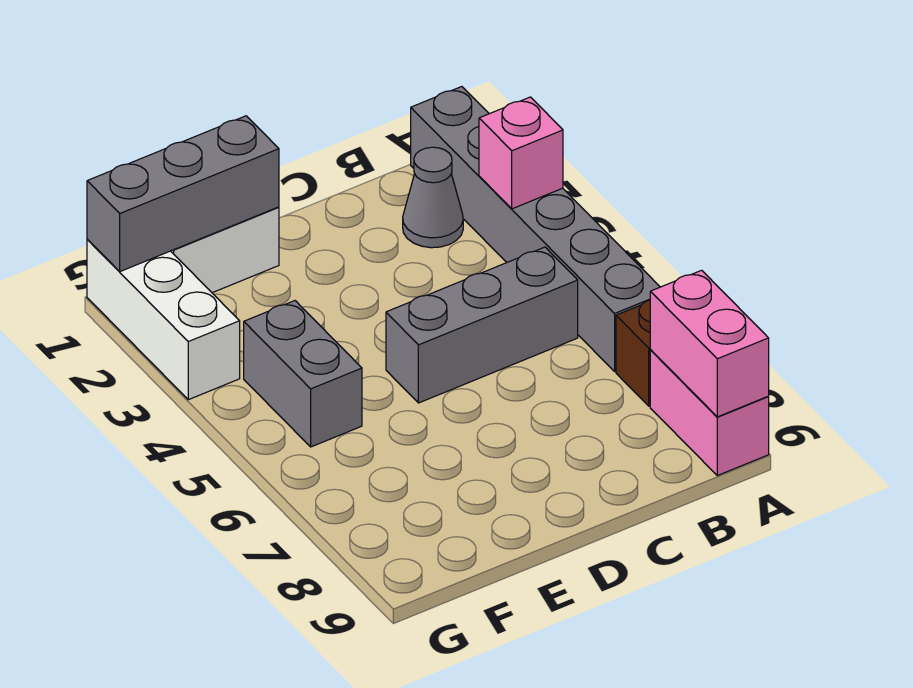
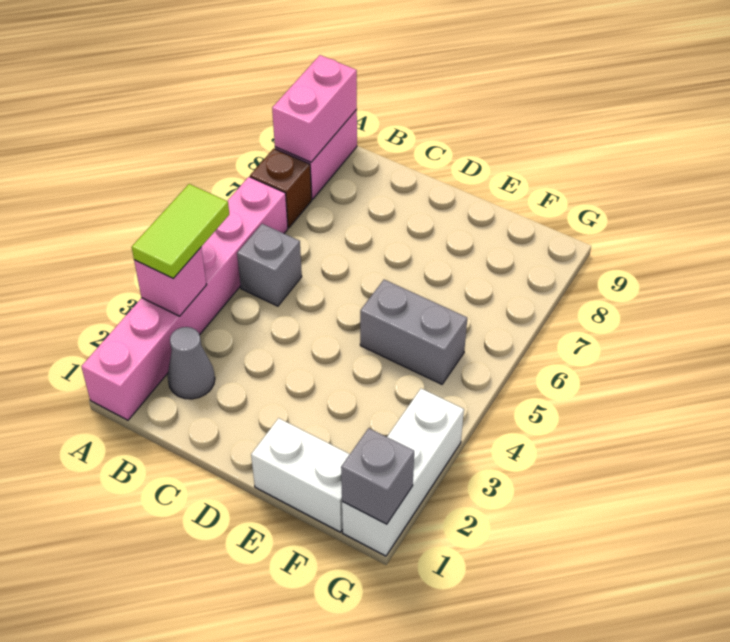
grey brick A1:A6 level 1 -> pink brick A1:A6 level 1
none -> lime tile A3:A4 level 3
grey brick B5:D5 level 1 -> grey brick B5 level 1
grey brick E1:G1 level 2 -> grey brick G1 level 2
grey brick F4:F5 level 1 -> grey brick E5:F5 level 1

